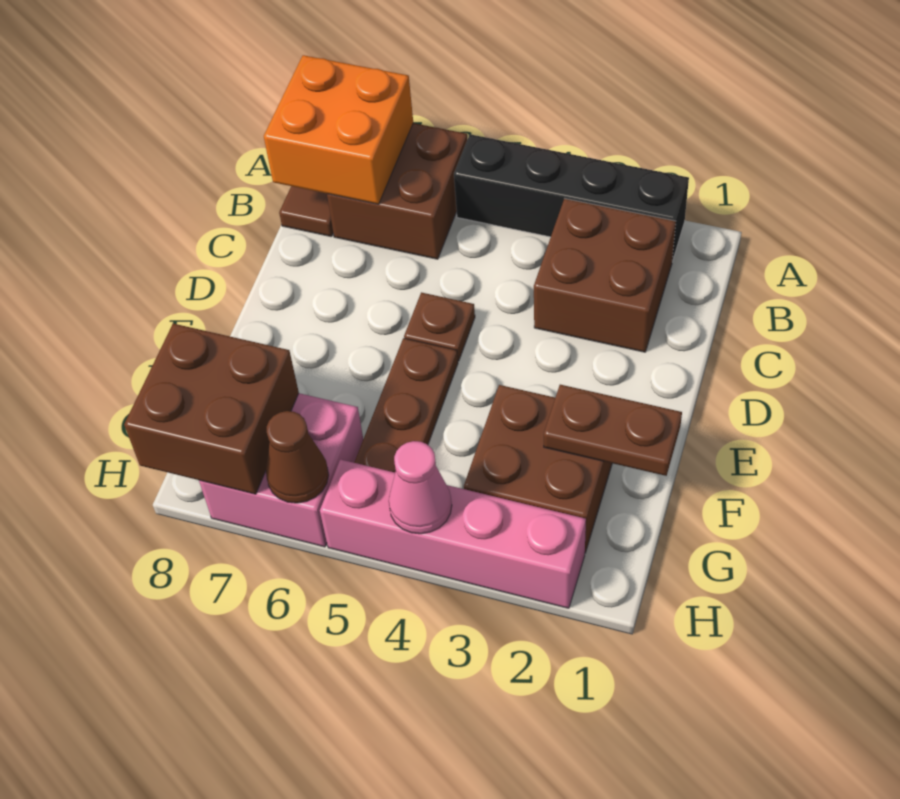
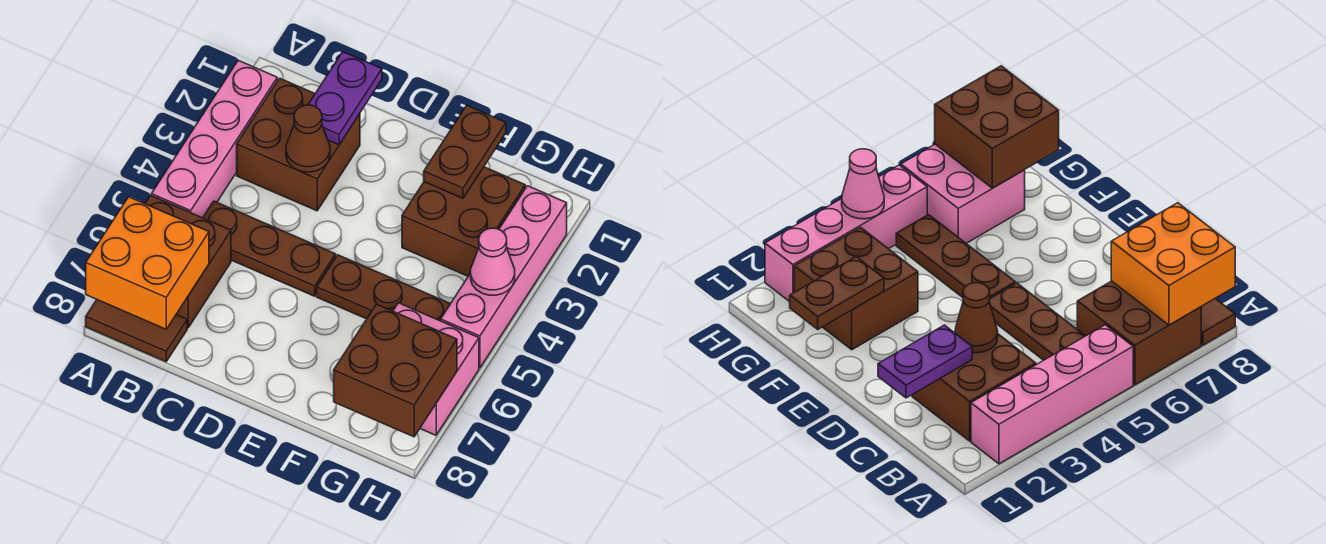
black brick A2:A5 level 1 -> pink brick A2:A5 level 1
none -> purple plate C1:C2 level 2
brown plate D5 level 1 -> brown plate B5:D5 level 1
brown cone H6 level 2 -> brown cone C3 level 2

